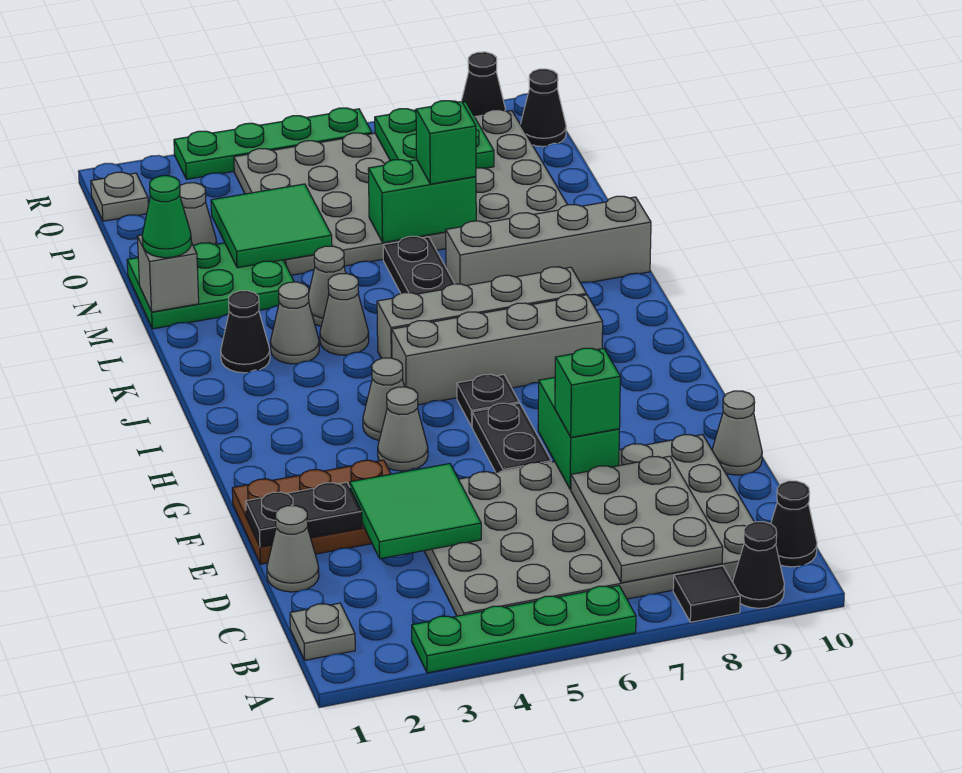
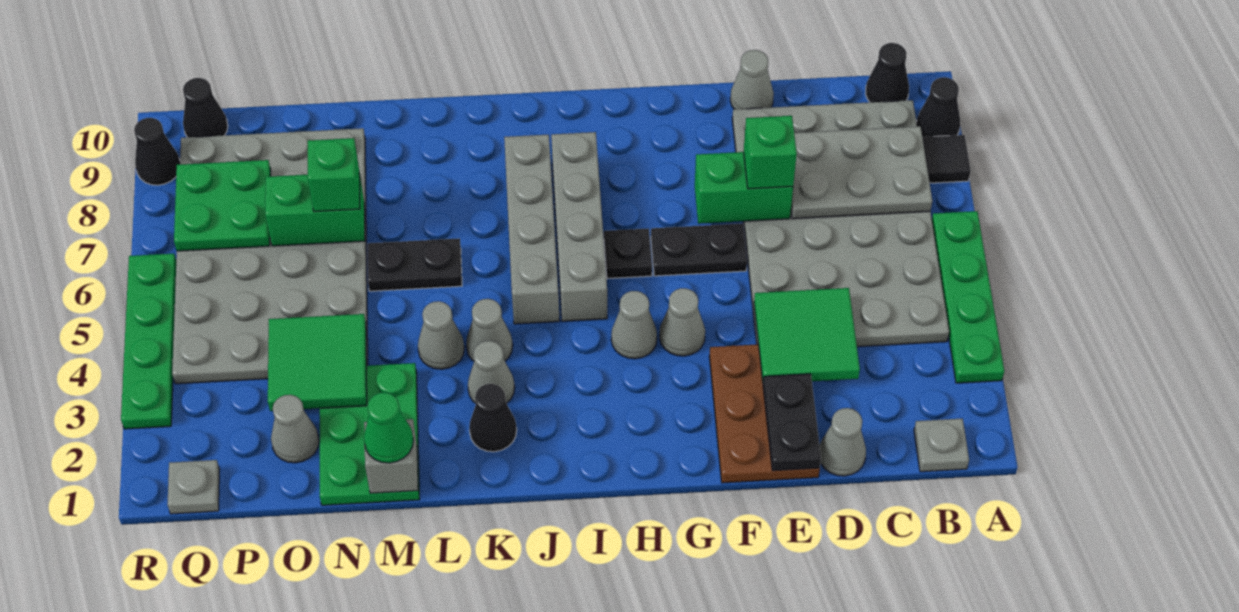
grey brick L7:L10 level 1 -> none
green brick N6:N7 level 2 -> green brick N7:O7 level 2

